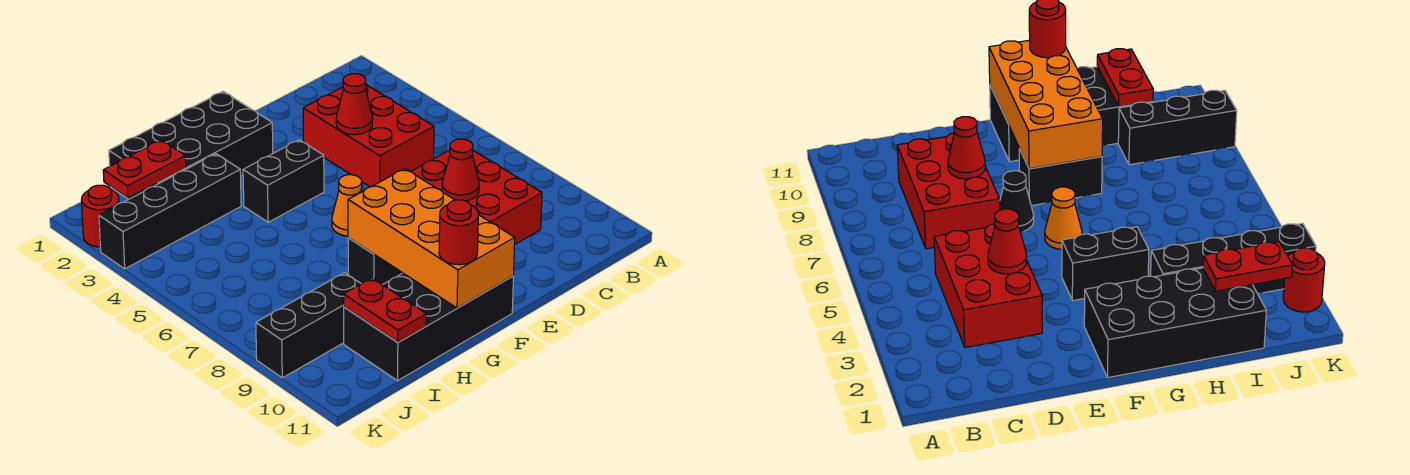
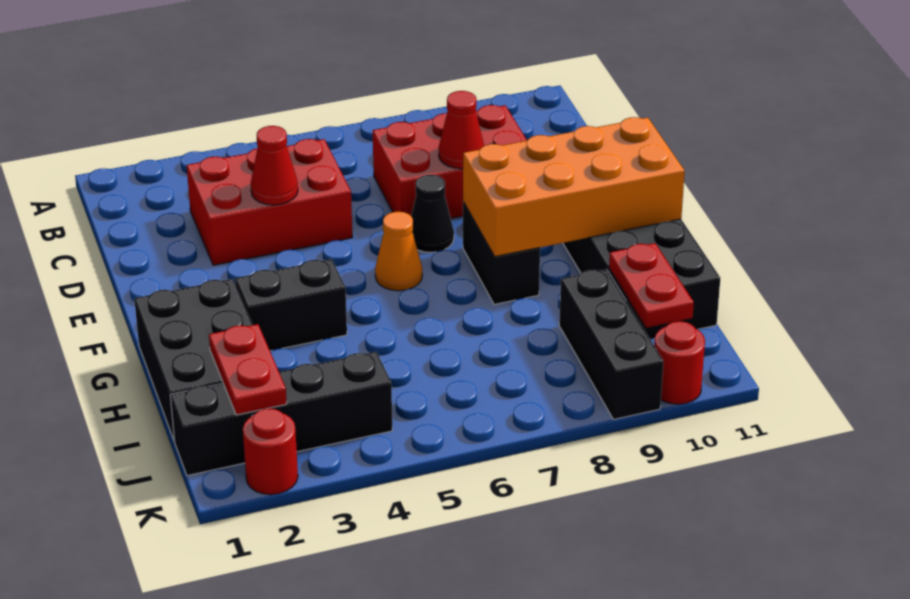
black brick F1:I2 level 1 -> black brick G1:I2 level 1
black brick F4:G4 level 1 -> black brick G3:G4 level 1
red round brick G11 level 3 -> red round brick K10 level 1
black brick H3:K3 level 1 -> black brick J1:J4 level 1
red plate I10:I11 level 2 -> red plate I10:J10 level 2

